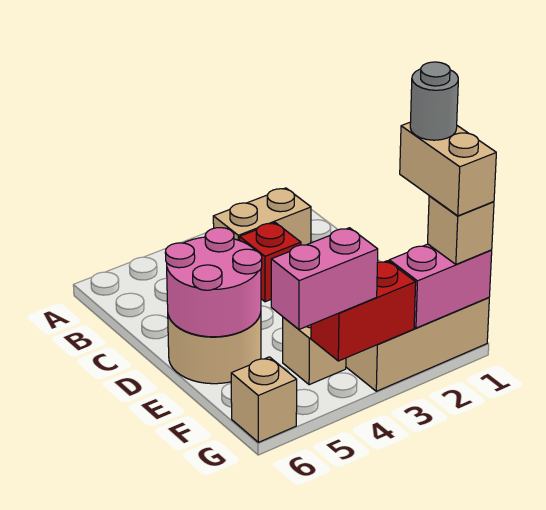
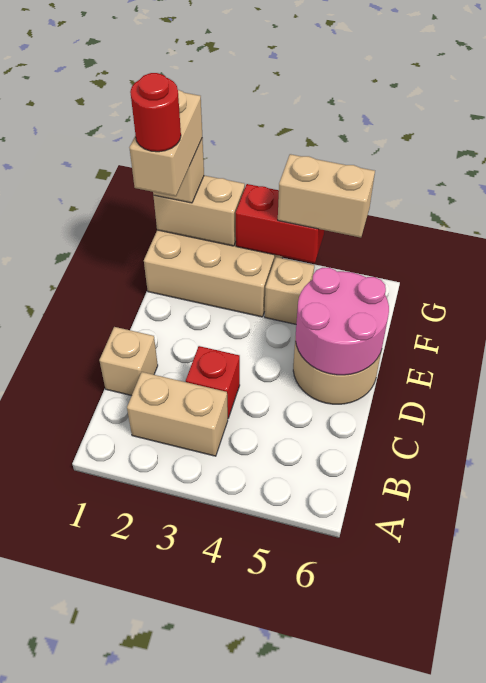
grey round brick F1 level 5 -> red round brick F1 level 5
pink brick G1:G2 level 2 -> tan brick G1:G2 level 2
pink brick G4:G5 level 3 -> tan brick G4:G5 level 3
tan brick G6 level 1 -> tan brick C1 level 1

